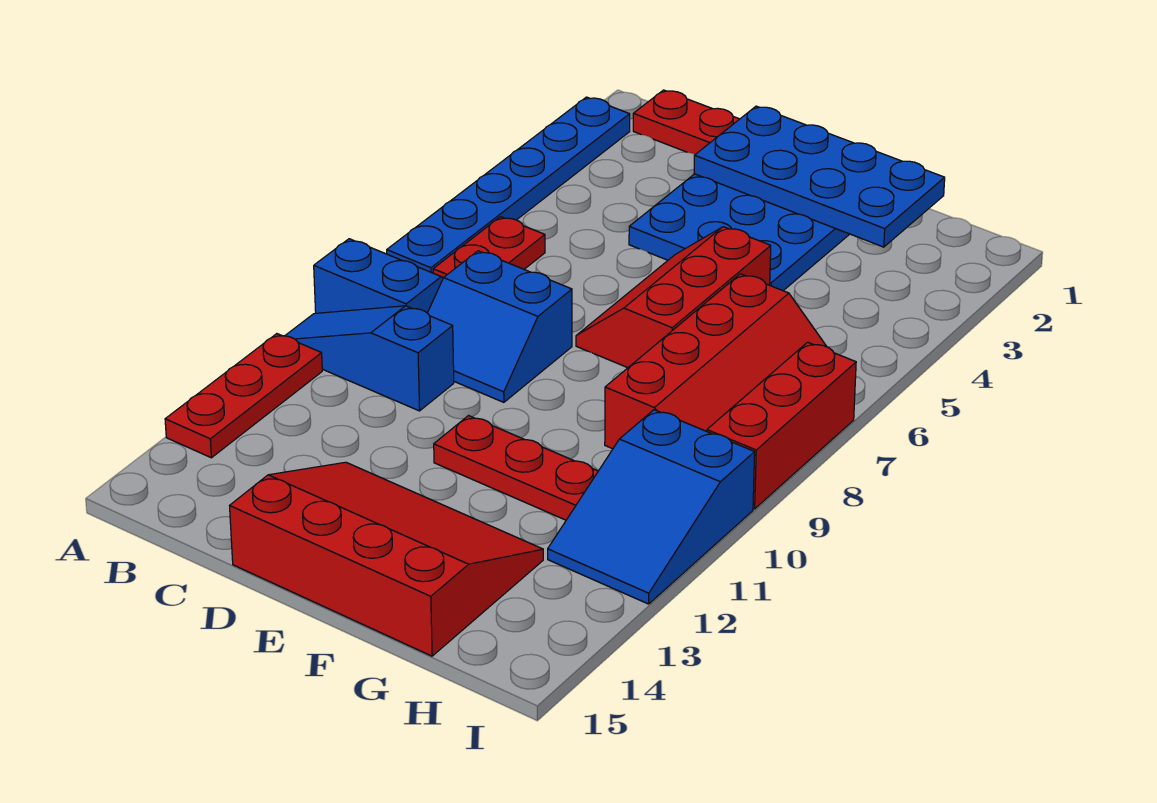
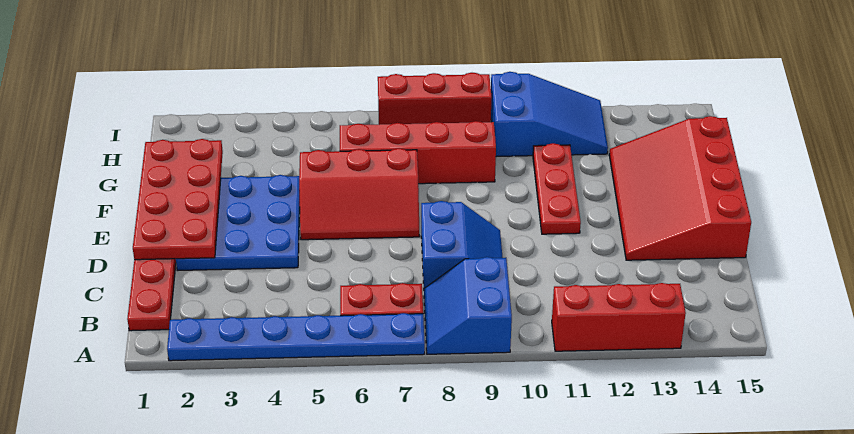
blue slope A10:C10 level 1 top C -> none
red plate A11:A13 level 1 -> red brick A11:A13 level 1
blue plate D1:G2 level 2 -> red plate D1:G2 level 2

